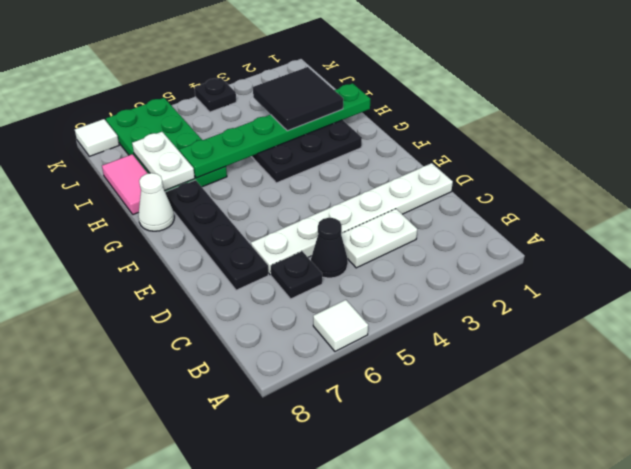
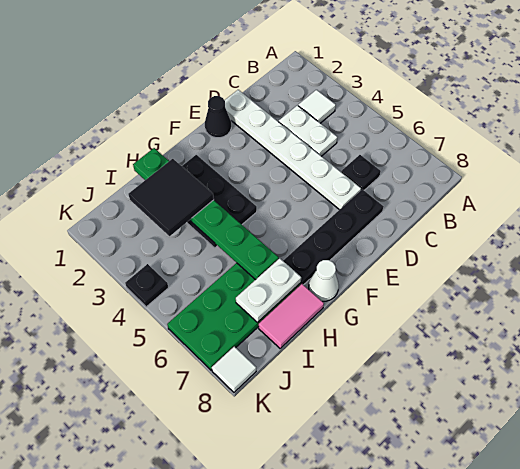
white tile A6 level 1 -> white tile B3 level 1
black cone C5 level 1 -> black cone E1 level 1

